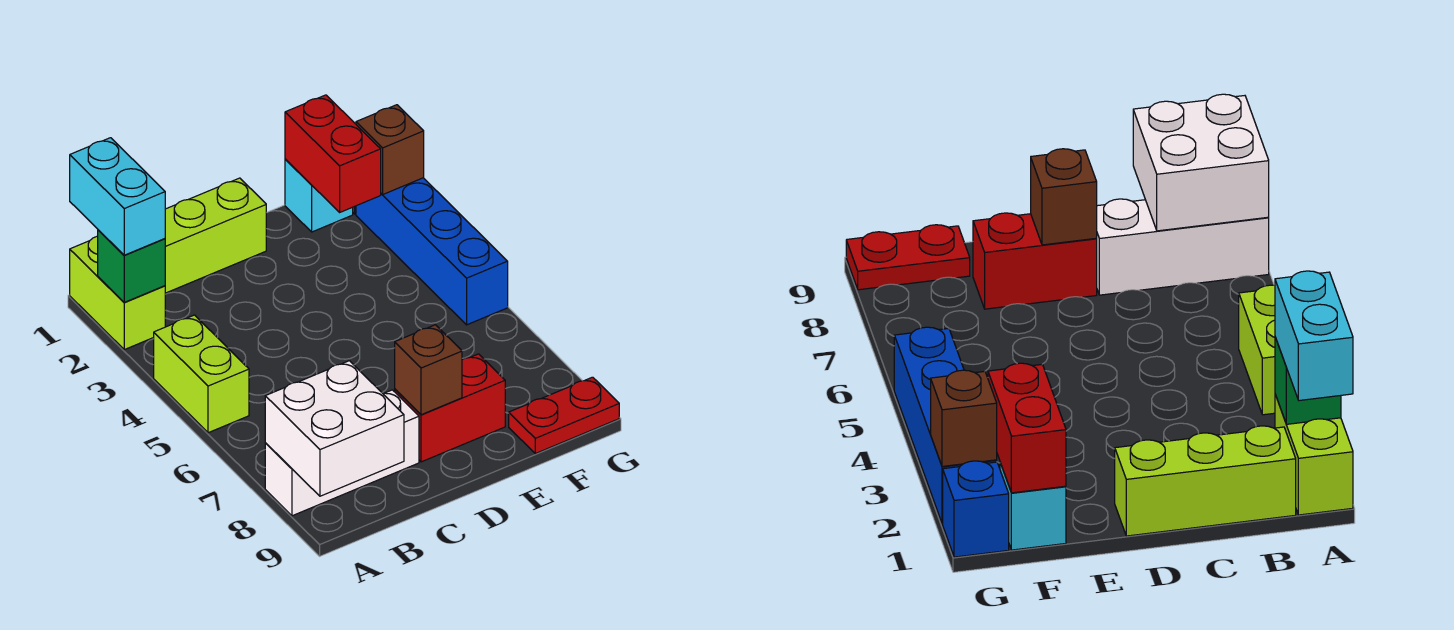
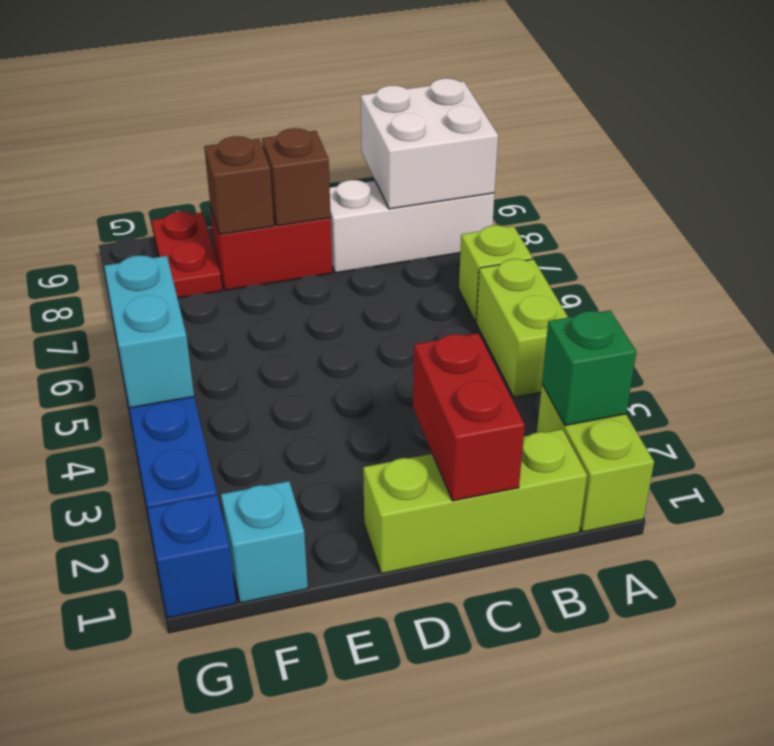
cyan brick A1:A2 level 3 -> cyan brick G4:G5 level 2
none -> lime brick A6 level 1
red brick F1:F2 level 2 -> red brick C1:C2 level 2
red plate F9:G9 level 1 -> red plate F8:F9 level 1
brown brick G2 level 2 -> brown brick E8 level 2

